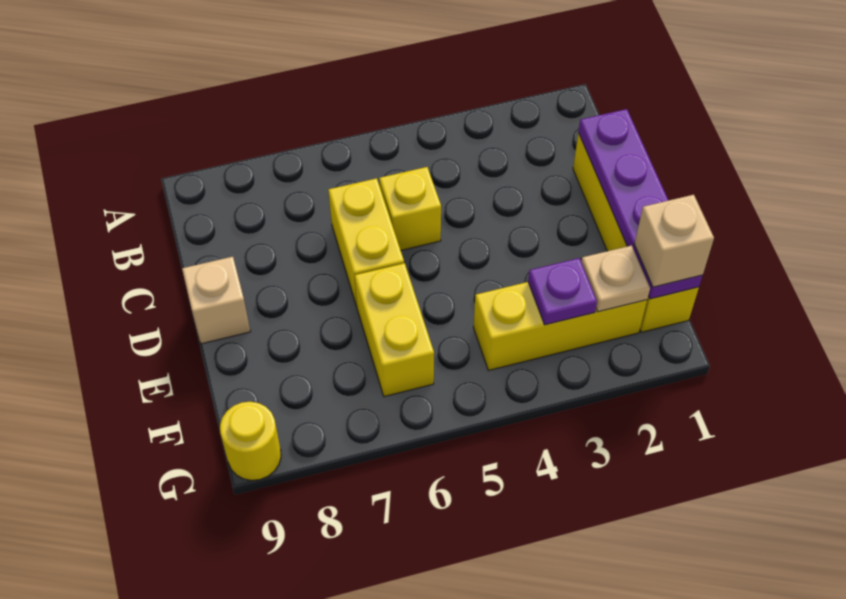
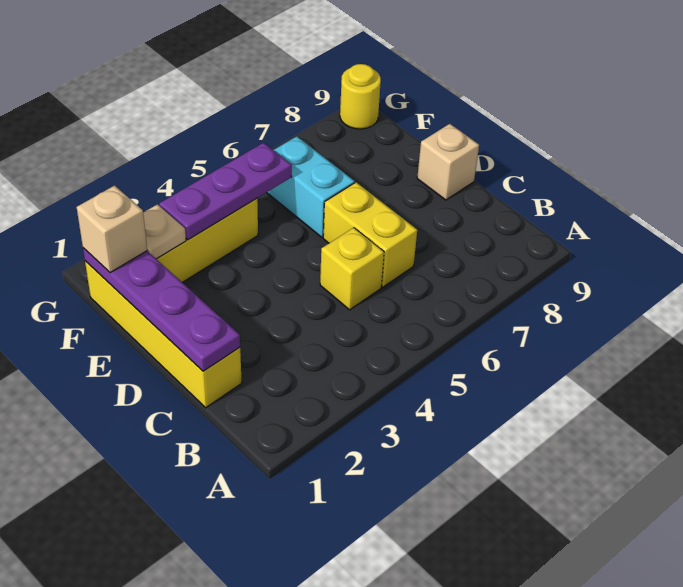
yellow brick E6:F6 level 1 -> cyan brick E6:F6 level 1
purple plate F3 level 2 -> purple plate F3:F5 level 2

